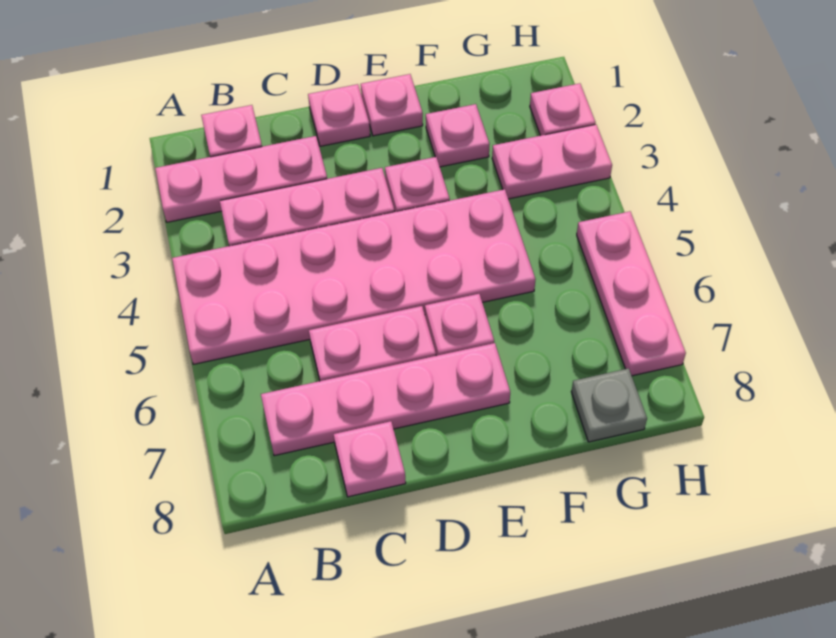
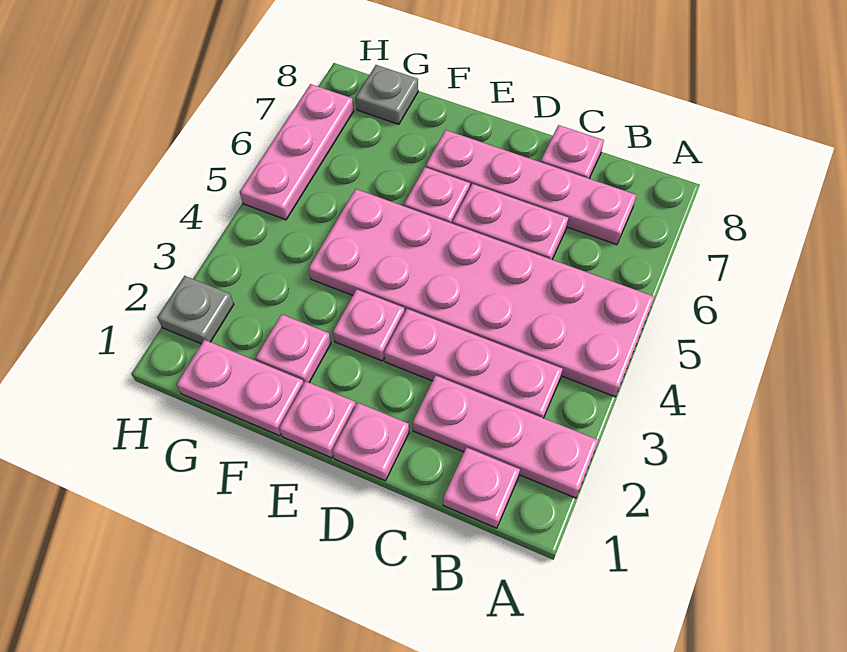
pink plate G3:H3 level 1 -> pink plate F1:G1 level 1
pink plate H2 level 1 -> grey plate H2 level 1

